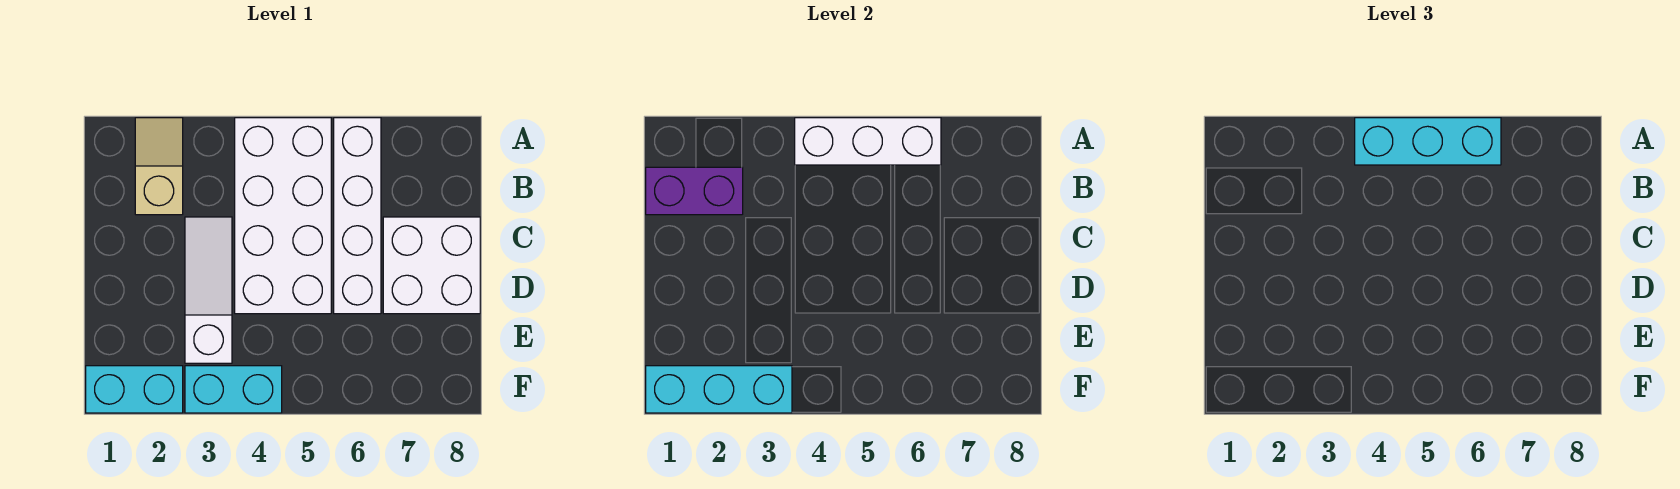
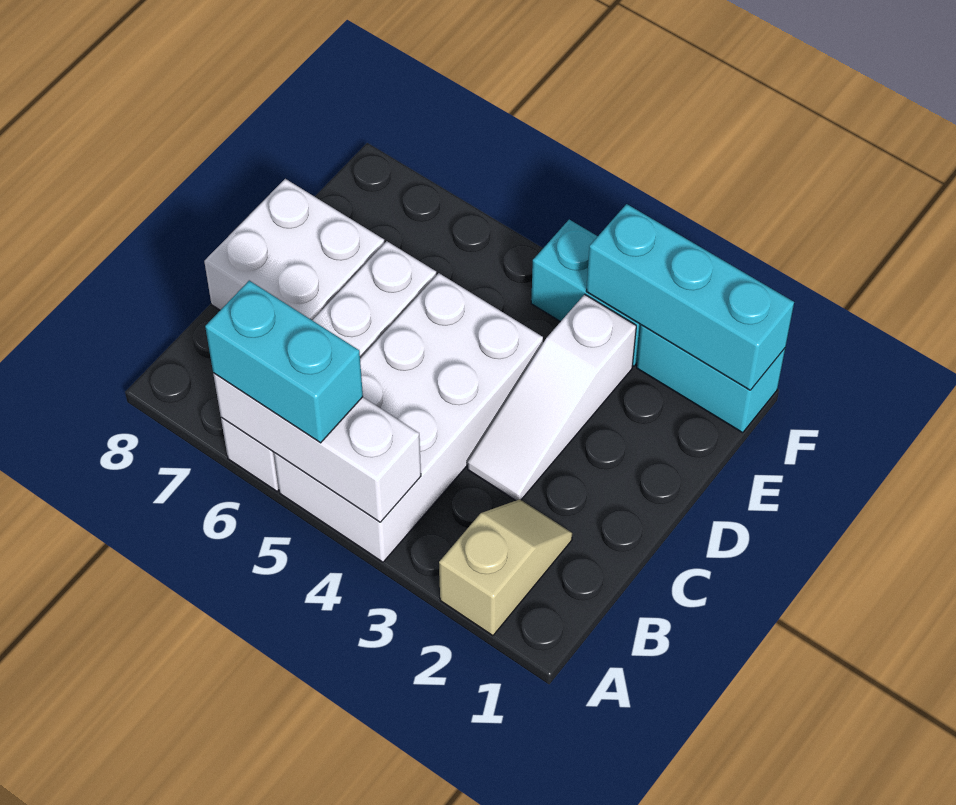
tan slope A2:B2 level 1 top B -> tan slope A2:B2 level 1 top A
cyan brick A4:A6 level 3 -> cyan brick A5:A6 level 3
purple brick B1:B2 level 2 -> none

